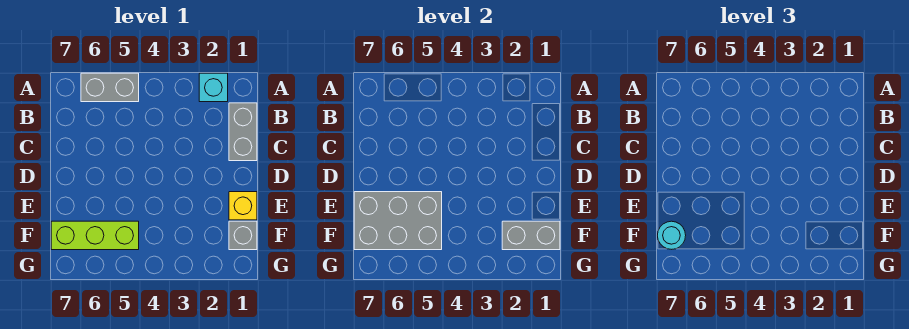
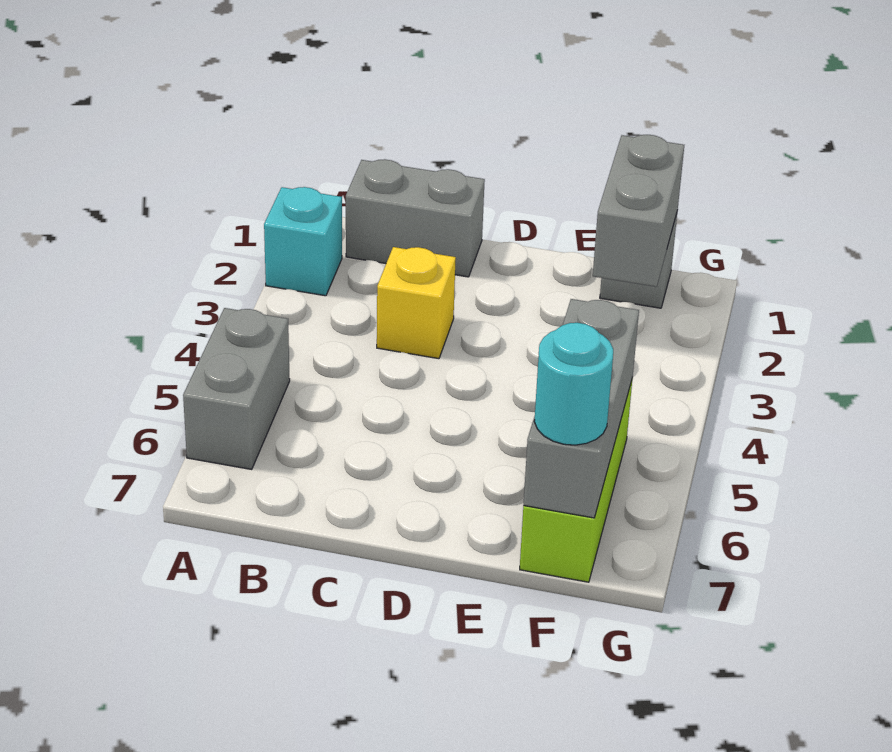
yellow brick E1 level 1 -> yellow brick C3 level 1
grey brick E5:F7 level 2 -> grey brick F5:F7 level 2

